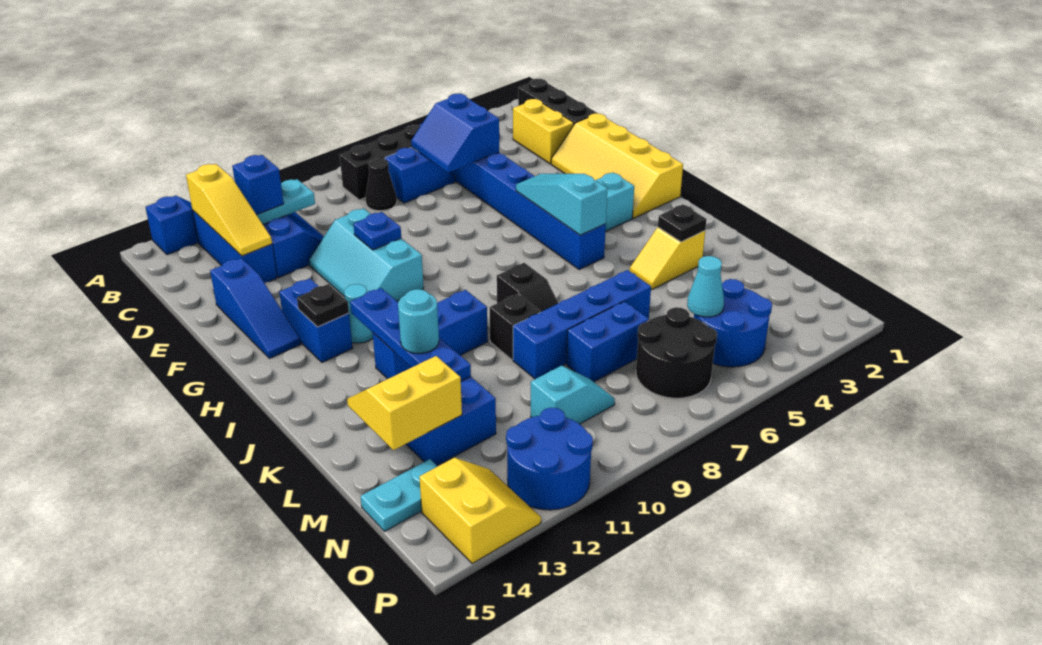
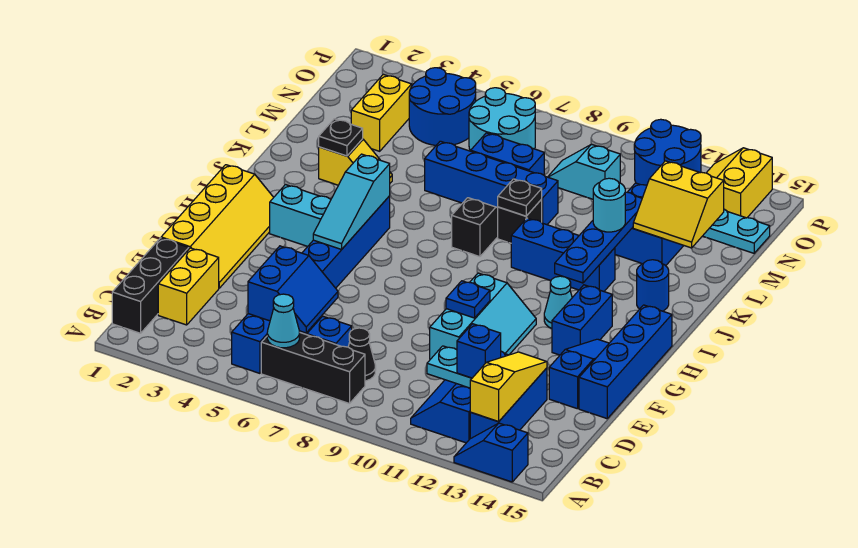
none -> blue brick E15:H15 level 1
black plate H13 level 2 -> black plate K9 level 2
none -> blue round brick J14 level 1
none -> yellow brick M3:N3 level 1
cyan cone N5 level 2 -> cyan cone B6 level 2
black round brick N6:O7 level 1 -> cyan round brick N6:O7 level 1

